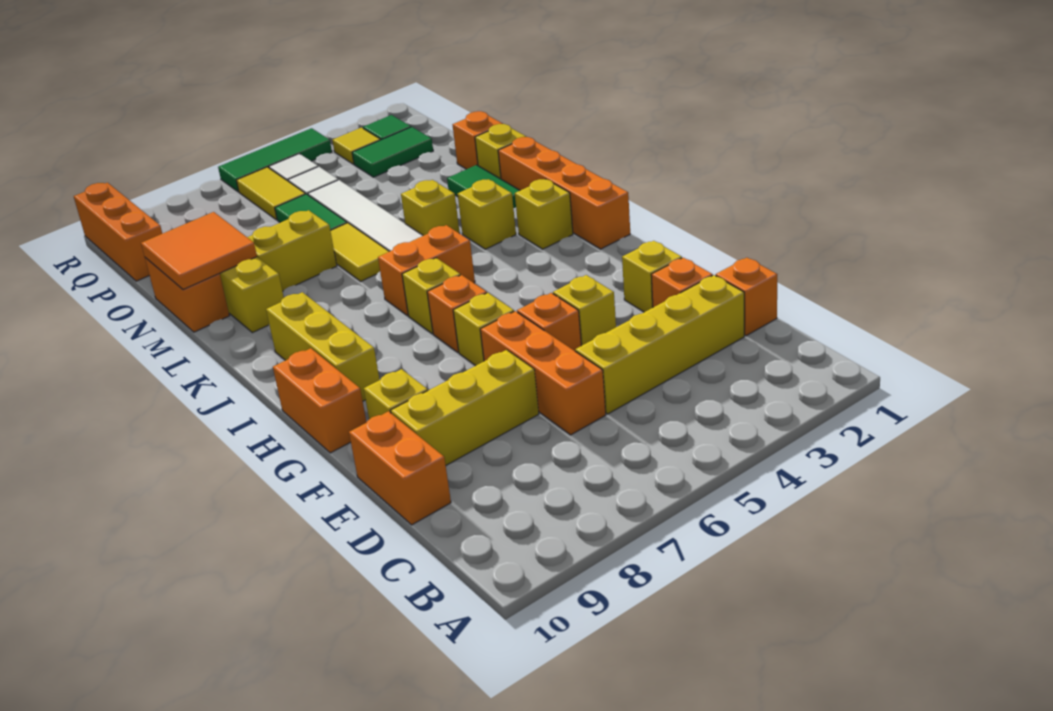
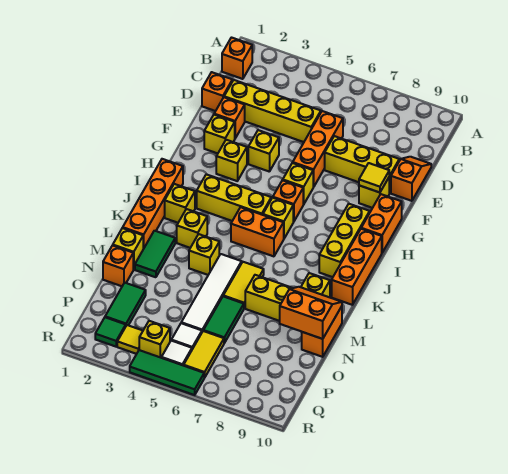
orange brick D10:E10 level 1 -> orange slope D10:E10 level 1 top E
orange brick F5 level 1 -> orange brick B1 level 1
none -> yellow tile F9 level 2
none -> yellow brick G3 level 1
none -> yellow brick I3:I5 level 1
orange tile M9:N10 level 2 -> orange slope M9:N10 level 2 top N
green tile P2:P3 level 1 -> green tile O2:P2 level 1
orange brick P10:R10 level 1 -> orange brick I10:K10 level 1
none -> yellow brick Q4 level 1

